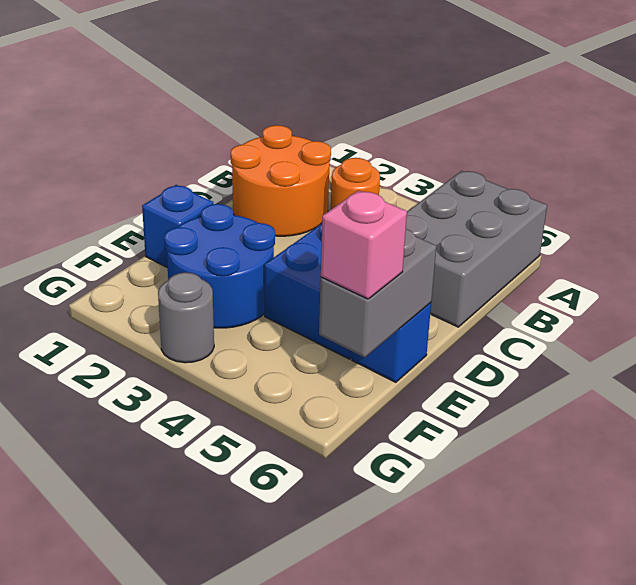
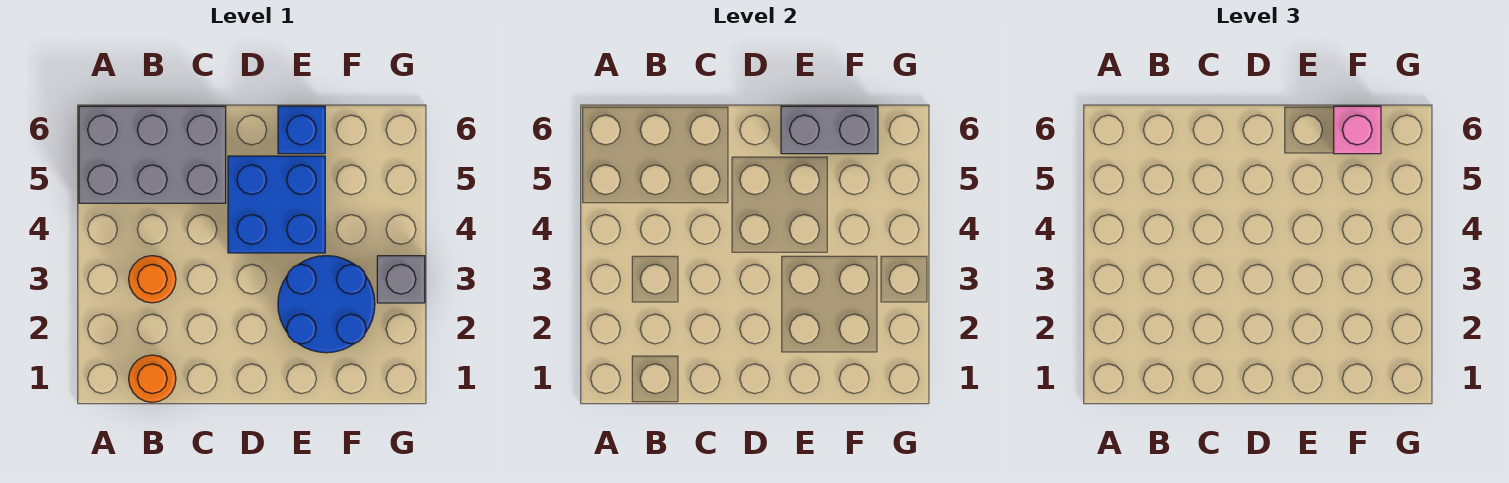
orange round brick B1:C2 level 1 -> orange round brick B1 level 1
blue brick E1 level 1 -> none
grey round brick G3 level 1 -> grey brick G3 level 1

